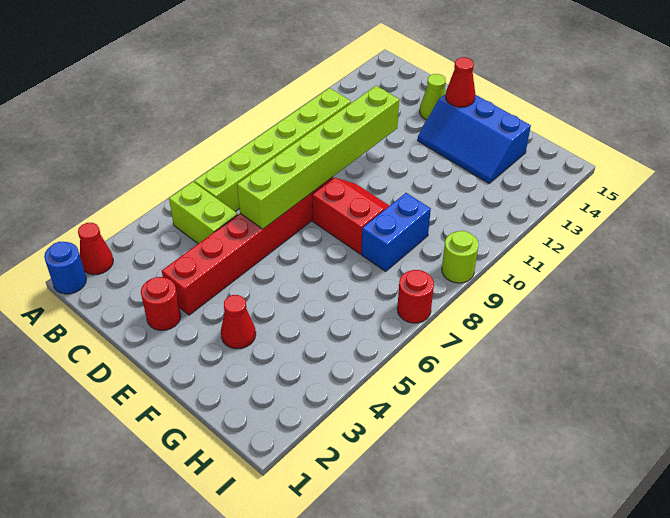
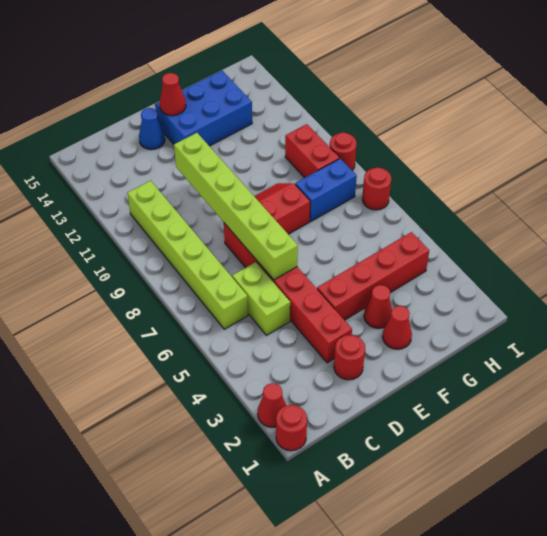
blue round brick A1 level 1 -> red round brick A1 level 1
lime brick B5:C5 level 1 -> lime brick C5:C6 level 1
lime cone D14 level 1 -> blue cone D14 level 1
none -> red brick E4:H4 level 1
blue slope E13:G14 level 1 top 14 -> blue brick E13:G14 level 1
none -> red cone F2 level 1
blue brick G8:G9 level 1 -> blue brick G8:H8 level 1
none -> red brick H9:H10 level 1
lime round brick I9 level 1 -> red round brick I9 level 1

